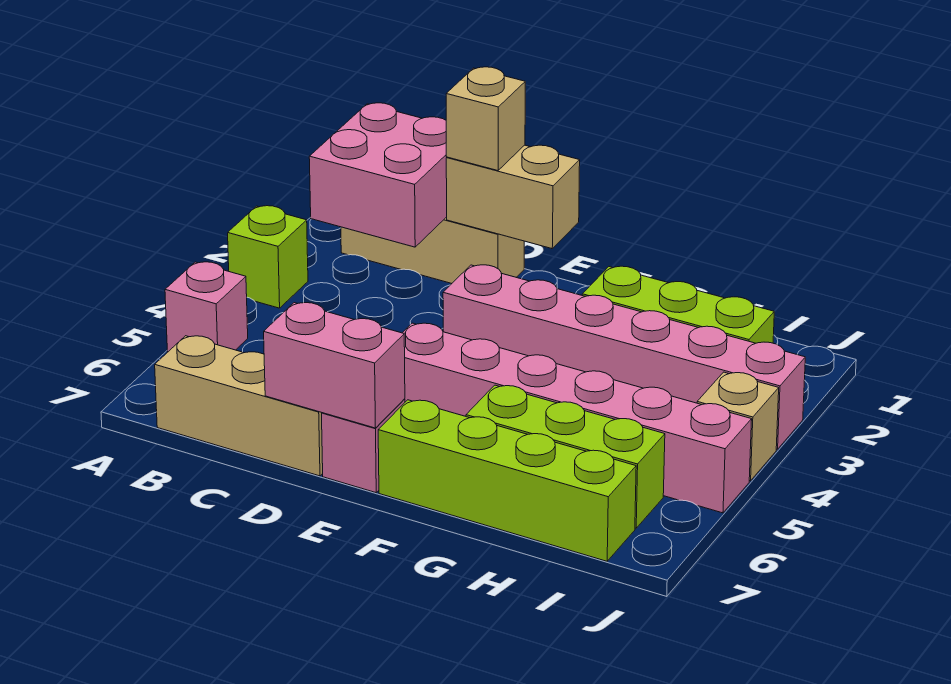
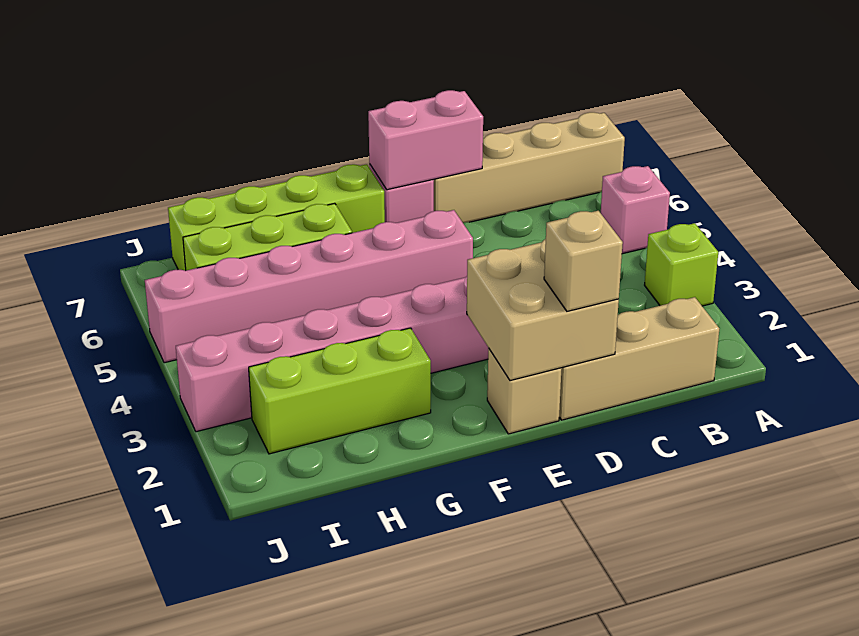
pink brick B1:C2 level 2 -> none
tan brick B7:D7 level 1 -> tan brick A7:D7 level 1
tan brick D1:E1 level 2 -> tan brick D1:E2 level 2
tan brick J4 level 1 -> tan brick E1 level 1

